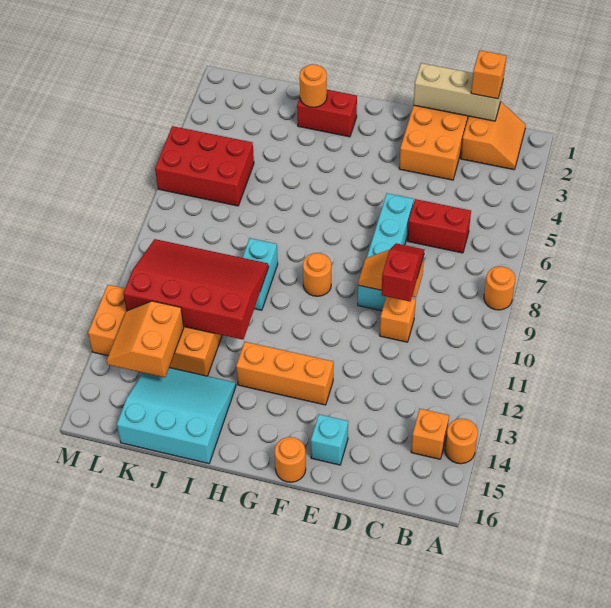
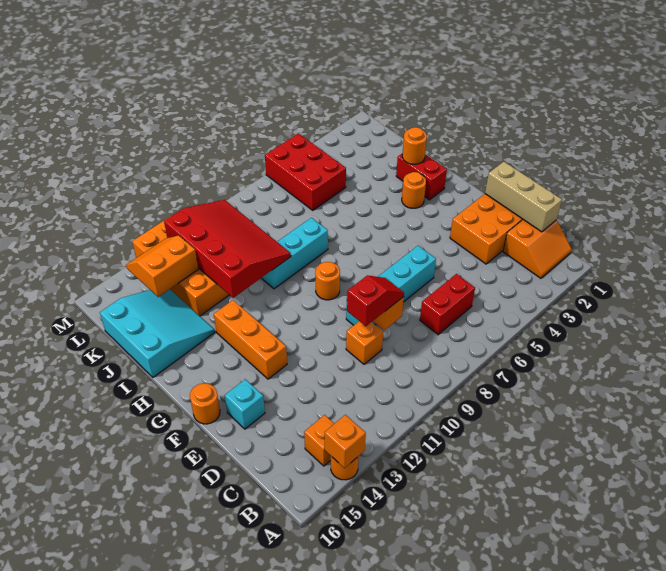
orange round brick A8 level 1 -> orange round brick H3 level 1
orange brick C1 level 3 -> orange brick A14 level 2
red brick C6:D6 level 1 -> red brick C6:C7 level 1
cyan brick I9:I10 level 1 -> cyan brick I8:I10 level 1

